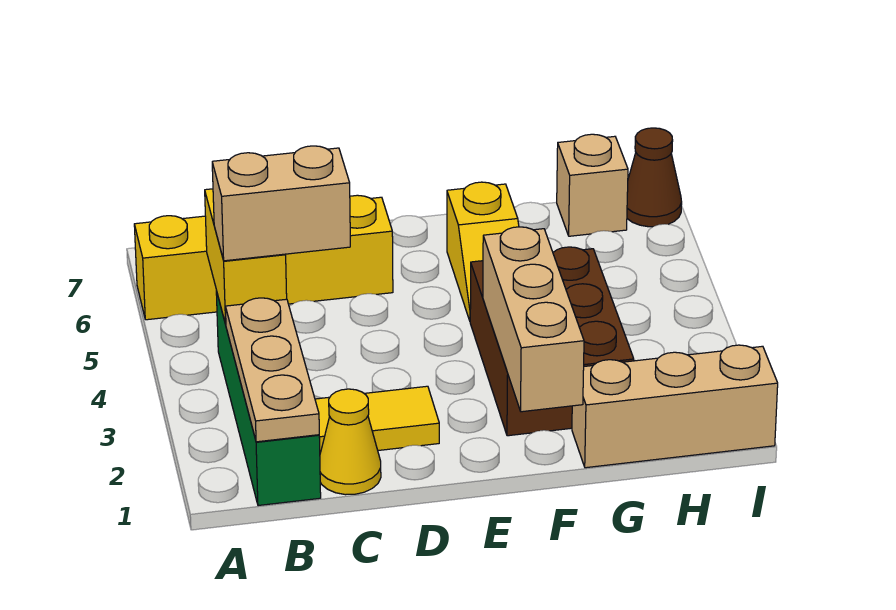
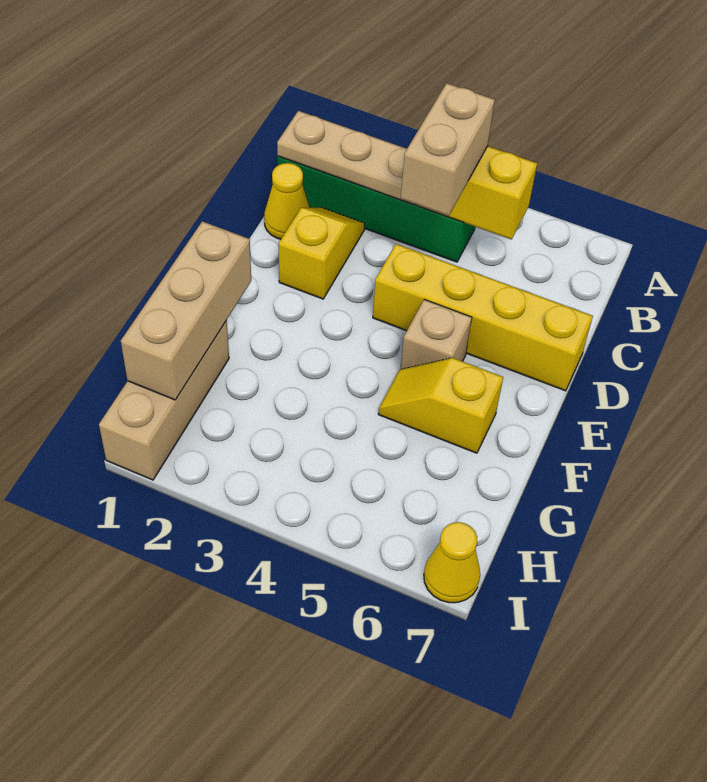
yellow brick A6:D6 level 1 -> yellow brick D4:D7 level 1
yellow tile C2:D2 level 1 -> yellow slope C2:D2 level 1 top D
tan brick F1:F3 level 2 -> tan brick F1:H1 level 2
brown brick F2:G4 level 1 -> none
tan brick H7 level 1 -> tan brick E5 level 1
brown cone I7 level 1 -> yellow cone I7 level 1

